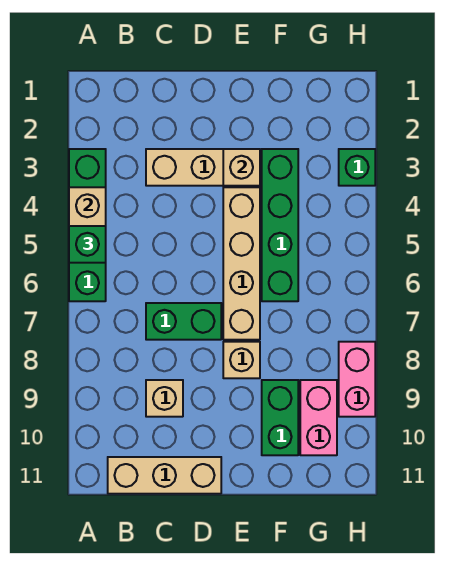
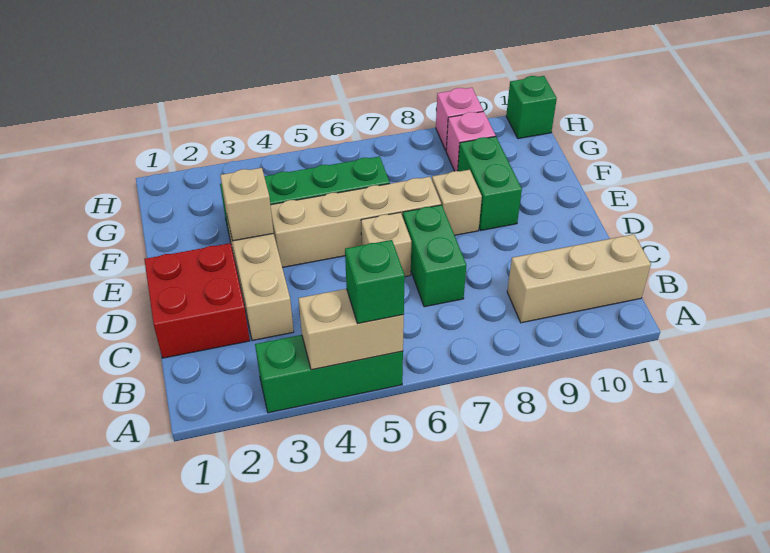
green brick A3:A6 level 1 -> green brick A3:A5 level 1
tan brick B11:D11 level 1 -> tan brick B9:B11 level 1
none -> red brick C1:D2 level 1
tan brick C9 level 1 -> tan brick D6 level 1
green brick F9:F10 level 1 -> green brick E9:F9 level 1
pink brick G9:G10 level 1 -> pink brick G9 level 1
green brick H3 level 1 -> green brick H11 level 1
pink brick H8:H9 level 1 -> pink brick H9 level 1

